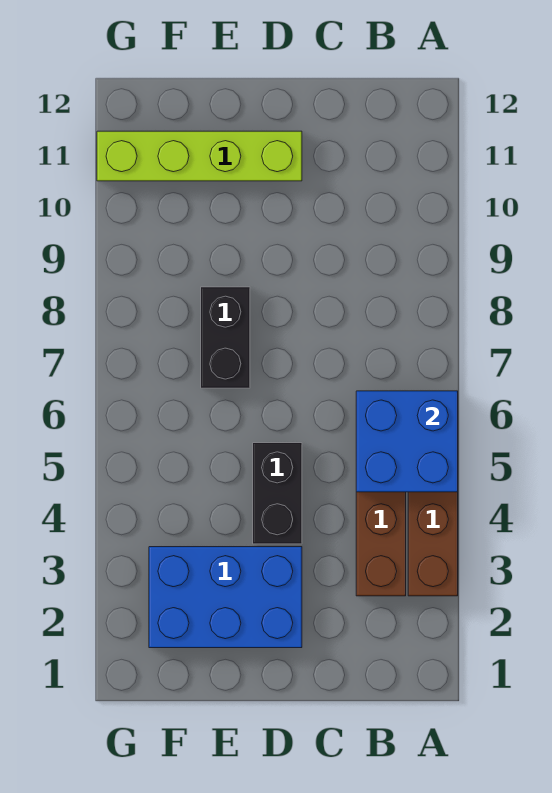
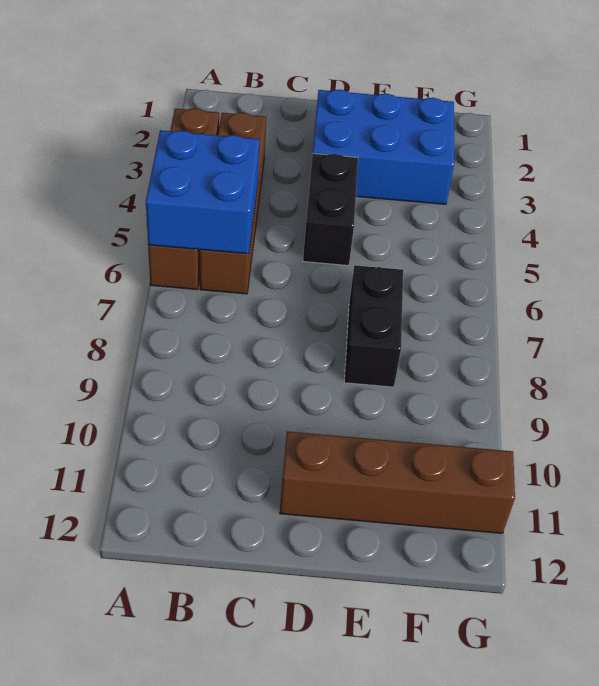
lime brick D11:G11 level 1 -> brown brick D11:G11 level 1

